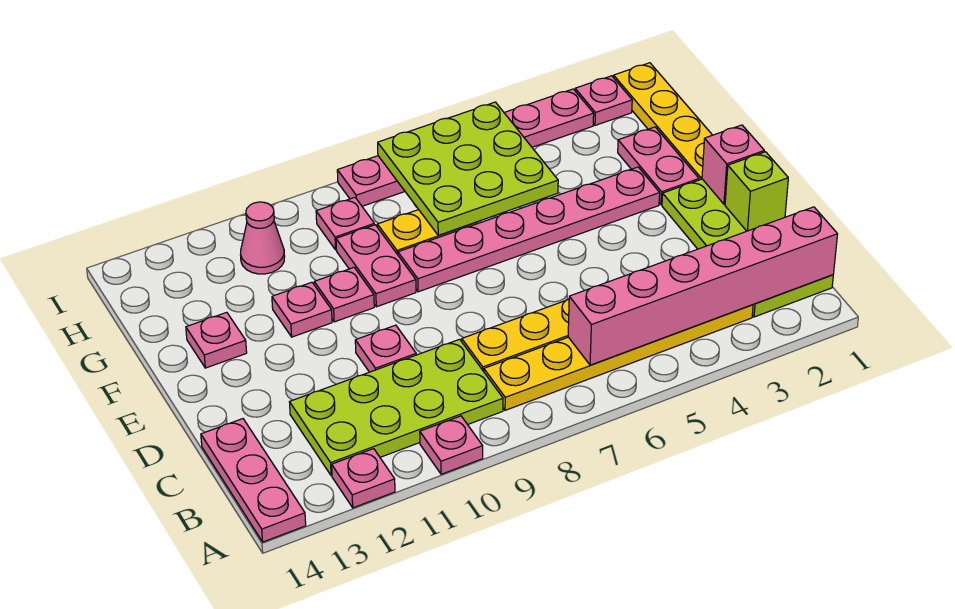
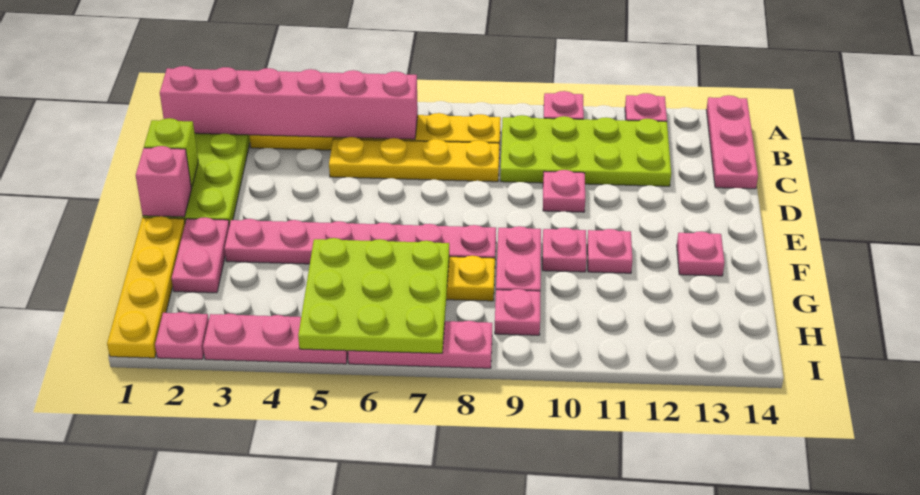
pink cone H11 level 1 -> none

